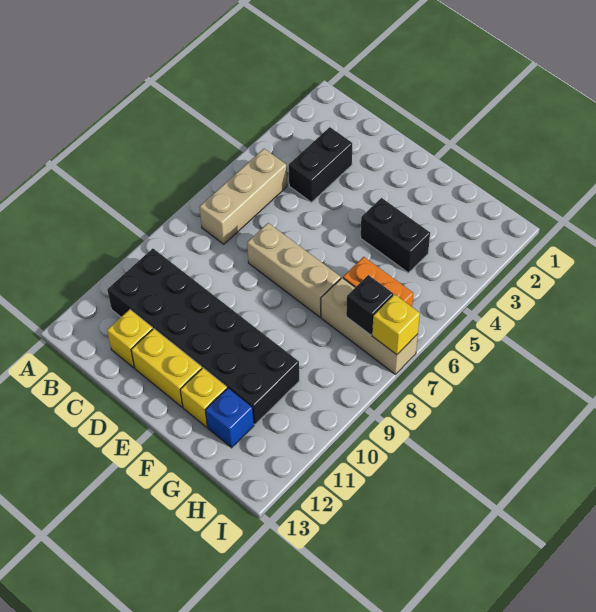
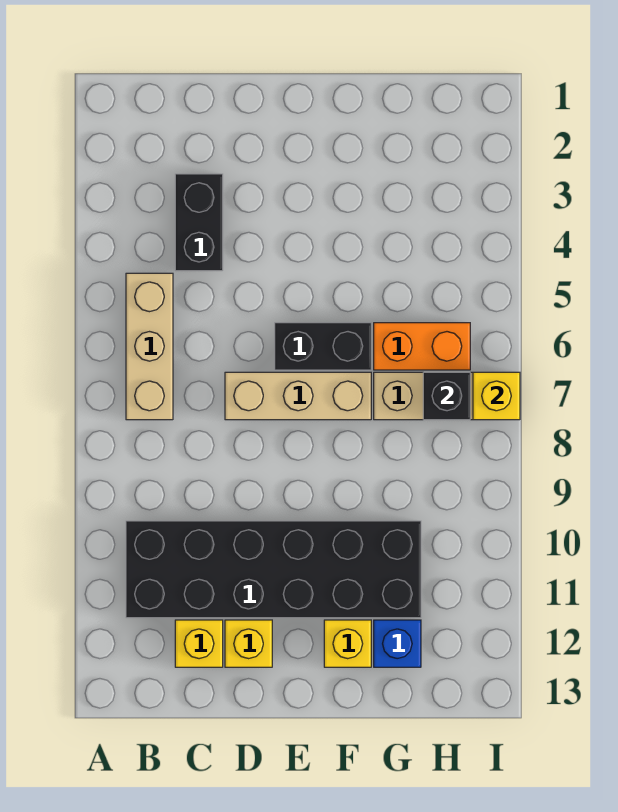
yellow brick D12:E12 level 1 -> yellow brick D12 level 1
black brick F4:G4 level 1 -> black brick E6:F6 level 1

